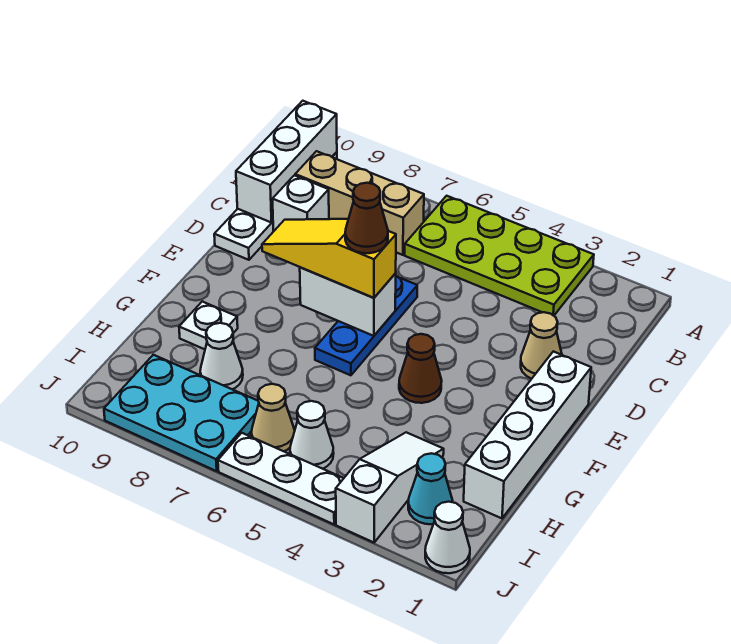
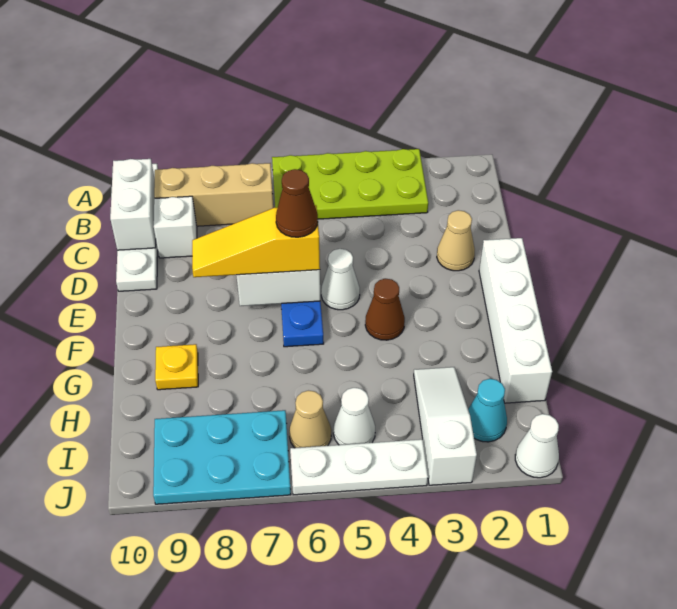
white brick A10:C10 level 2 -> white brick B10:C10 level 2
white plate G9 level 1 -> yellow plate G9 level 1
white cone H8 level 1 -> white cone E5 level 1

